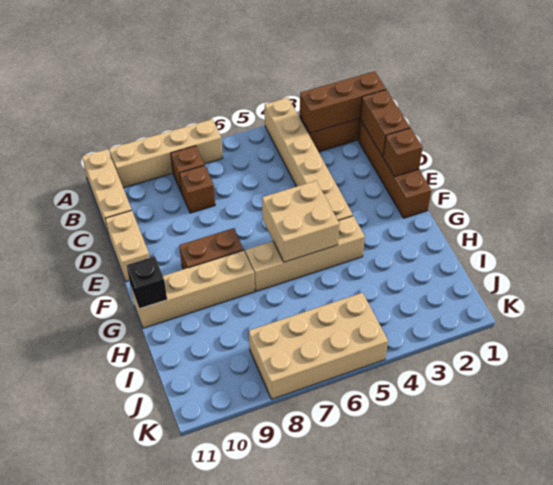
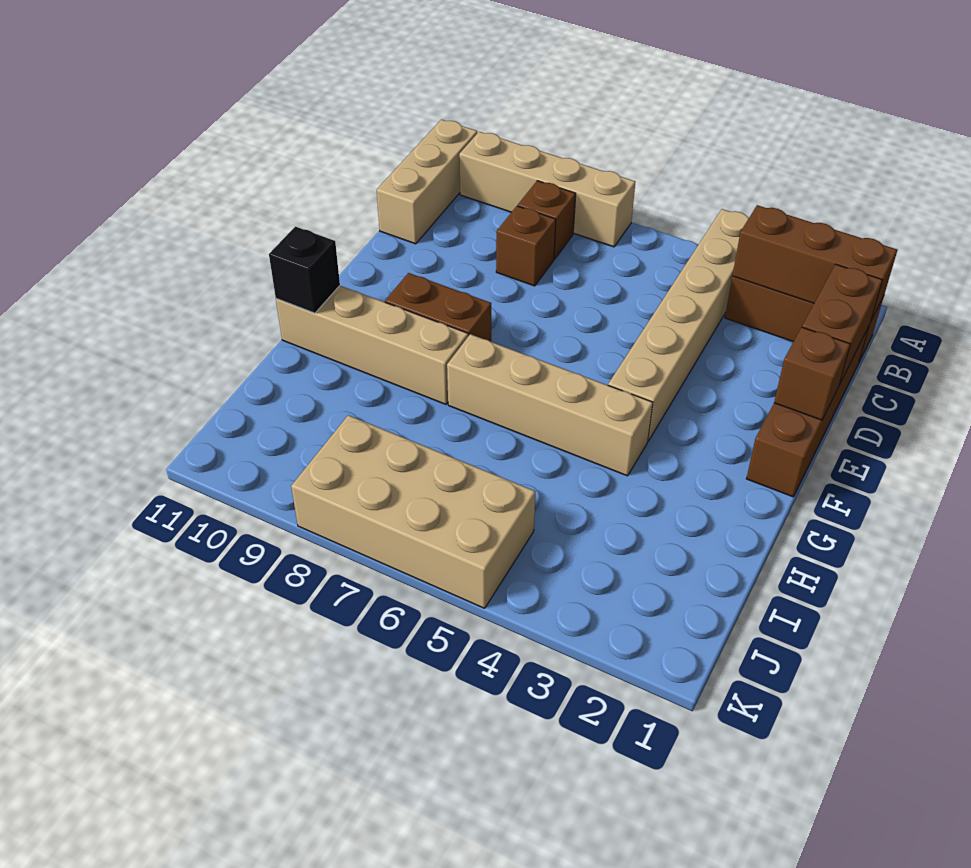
tan brick D11:E11 level 1 -> none
tan brick F5:G6 level 2 -> none

